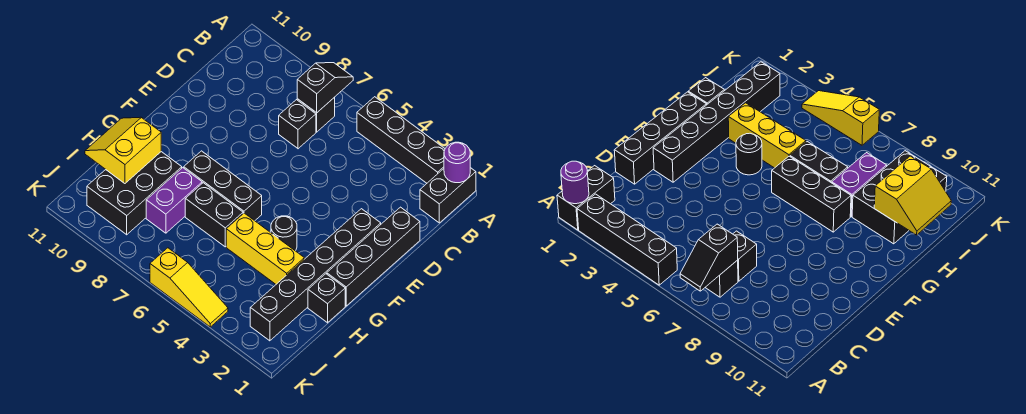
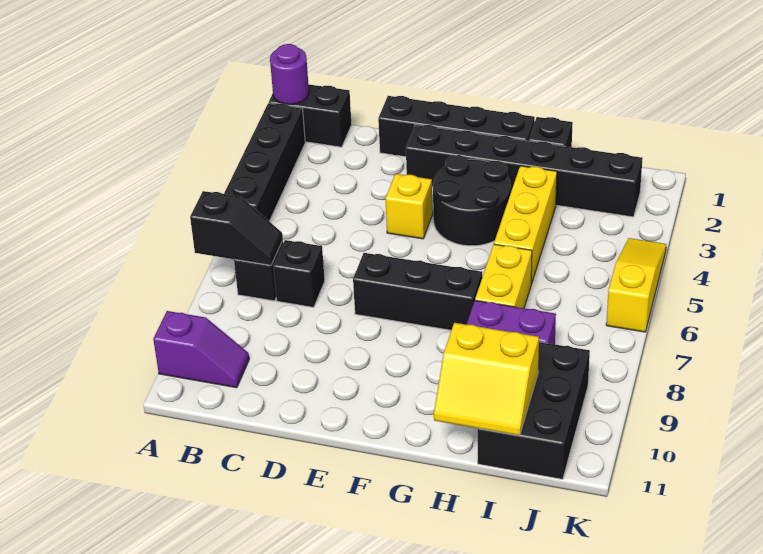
black slope A7:B7 level 2 top B -> black slope A7:B7 level 2 top A
none -> purple slope A10:B10 level 1 top A
none -> yellow brick E4 level 1
black round brick G4 level 1 -> black round brick F3:G4 level 1
black brick G6:G8 level 1 -> black brick E7:G7 level 1
black brick H6:H7 level 1 -> yellow brick H6:H7 level 1
black brick H9:J10 level 1 -> black brick I9:J11 level 1

